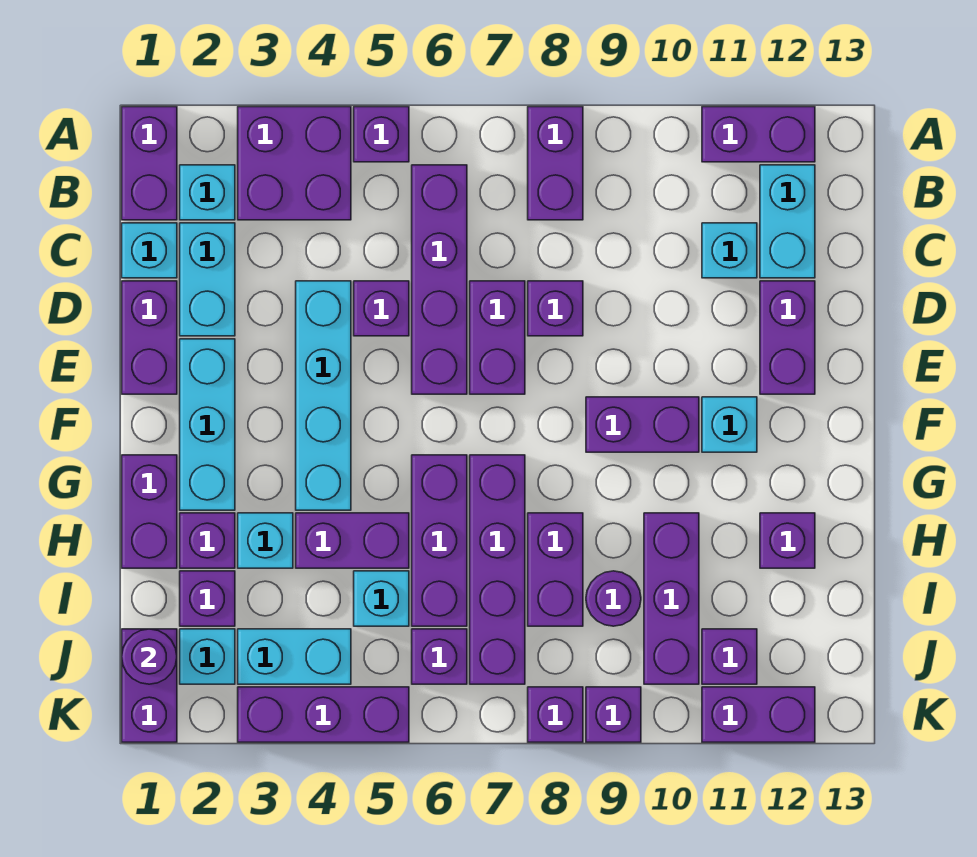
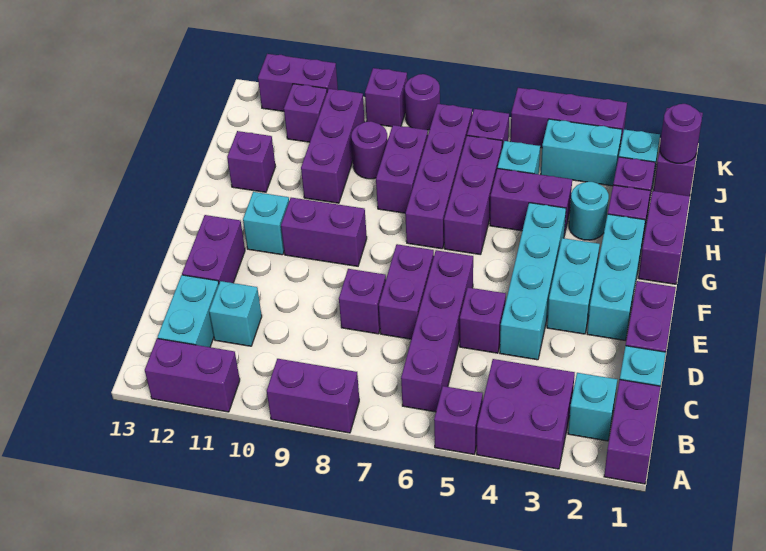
purple brick A8:B8 level 1 -> purple brick A8:A9 level 1
cyan brick C2:D2 level 1 -> cyan brick E3:F3 level 1
cyan brick H3 level 1 -> cyan round brick H3 level 1
purple brick K8 level 1 -> purple round brick K8 level 1

